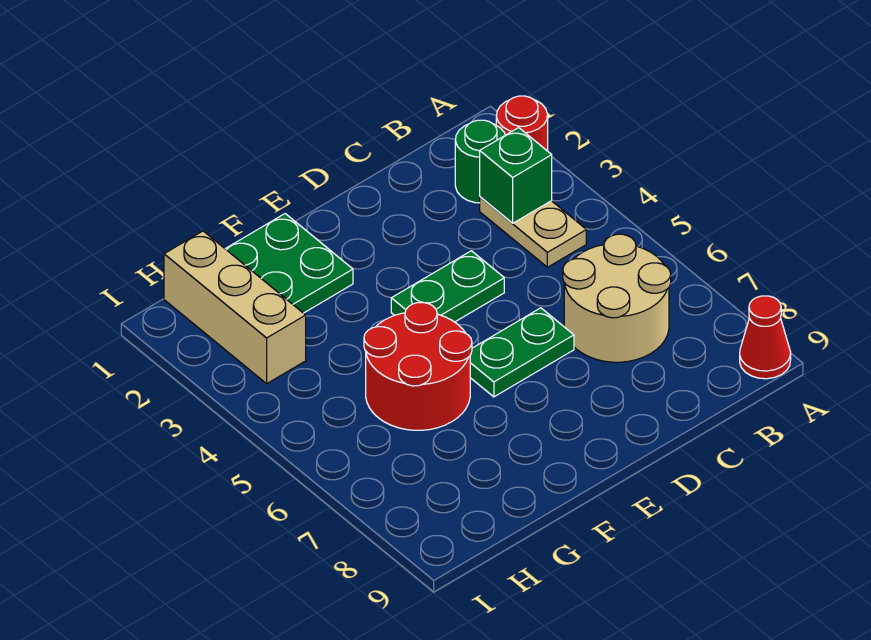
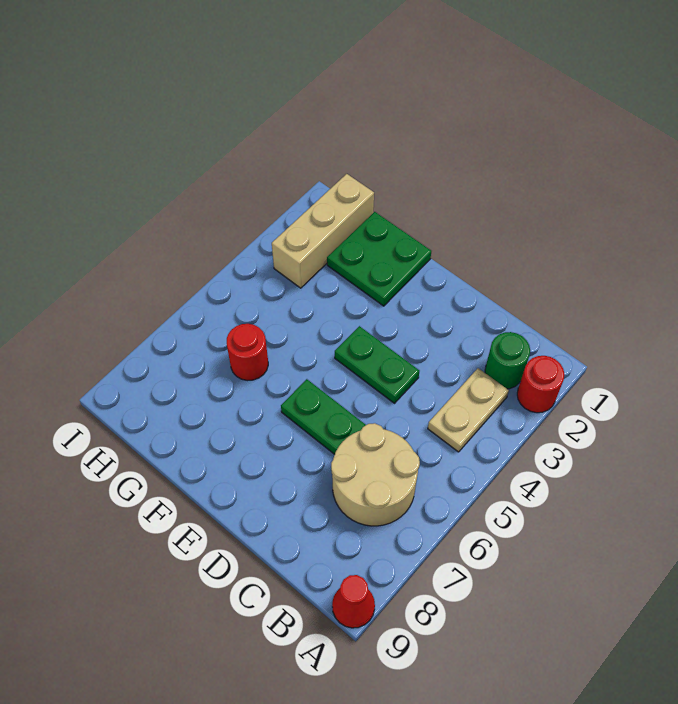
green brick B3 level 2 -> none
red round brick F5:G6 level 1 -> red round brick G6 level 1

